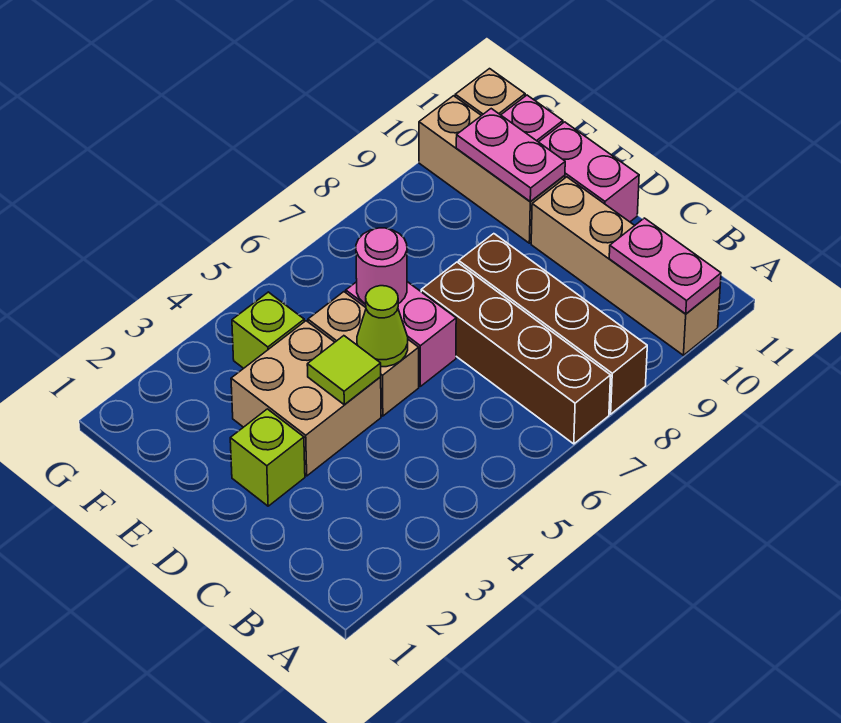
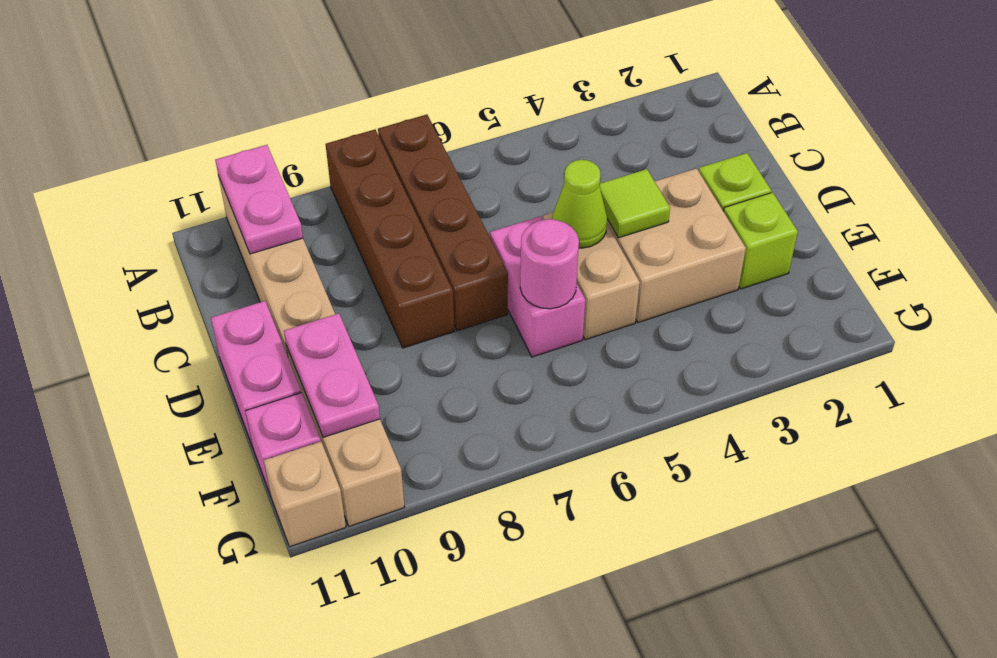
lime brick F4 level 1 -> lime brick E2 level 1

